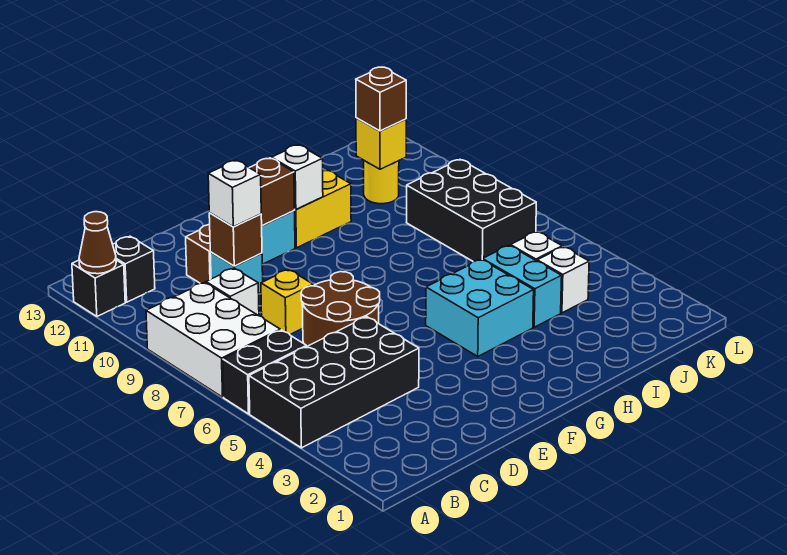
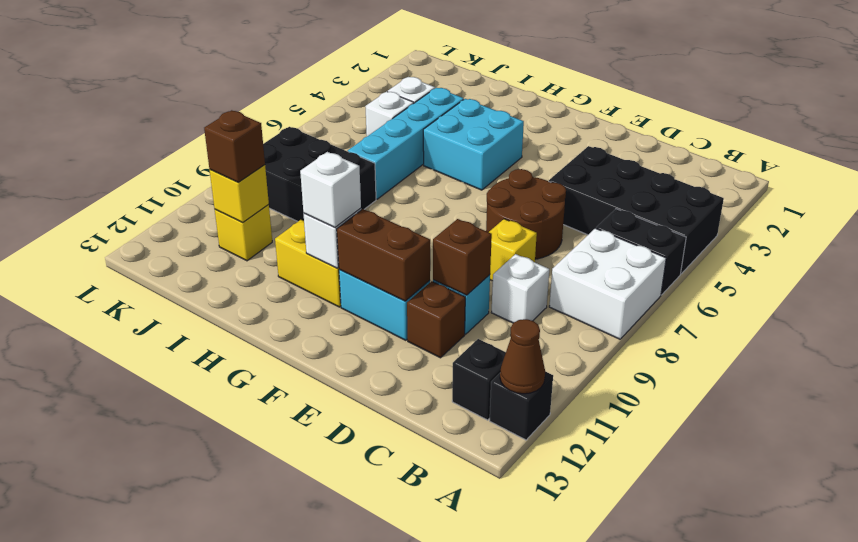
white brick A7:B9 level 1 -> white brick A7:B8 level 1
white brick D10 level 3 -> white brick G11 level 3
cyan brick I4:I5 level 1 -> cyan brick I4:I7 level 1
black brick J7:K9 level 1 -> black brick I8:K9 level 1
yellow round brick J11 level 1 -> yellow brick J11 level 1

